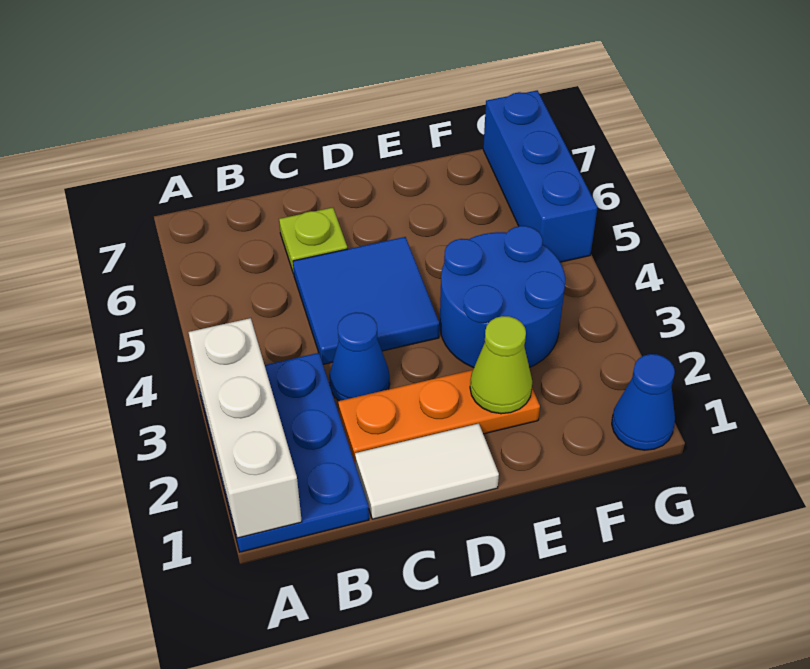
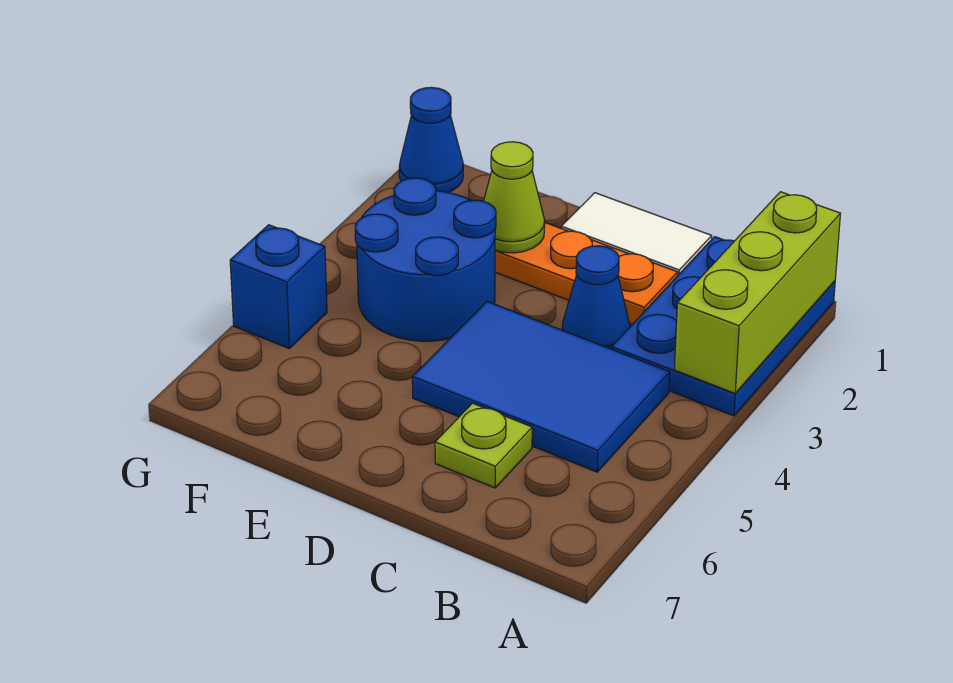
white brick A1:A3 level 2 -> lime brick A1:A3 level 2
blue tile C4:D5 level 1 -> blue tile B4:D5 level 1
blue brick G5:G7 level 1 -> blue brick G5 level 1

